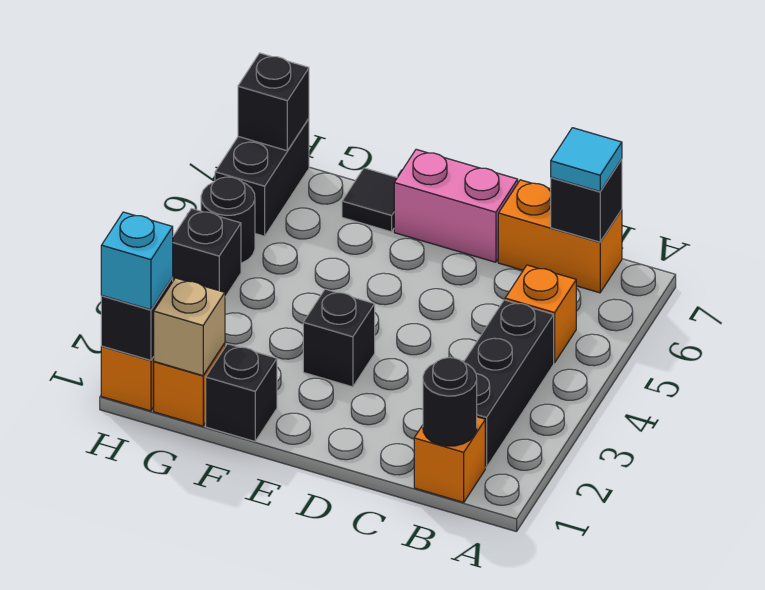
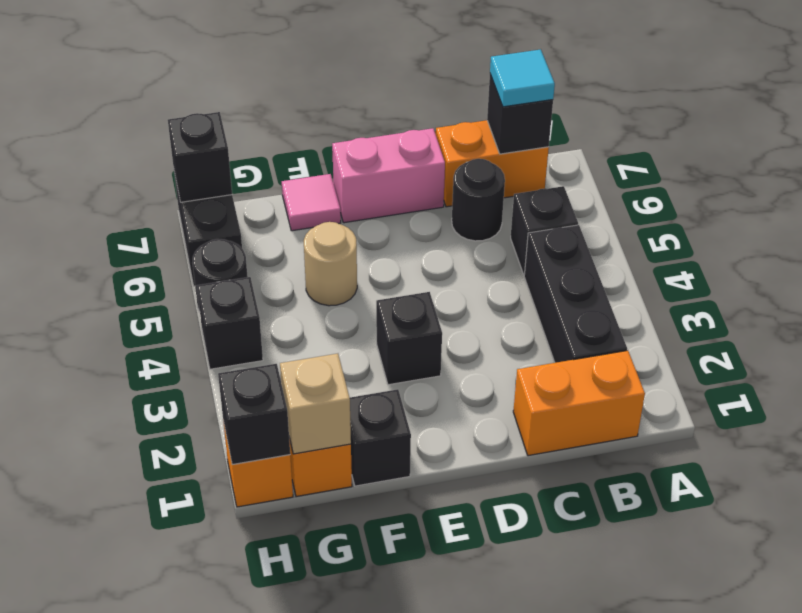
orange brick B1 level 1 -> orange brick B1:C1 level 1
black round brick B1 level 2 -> black round brick C6 level 1
orange brick B5 level 1 -> black brick B5 level 1
none -> tan round brick F5 level 1
black tile F7 level 1 -> pink tile F7 level 1
cyan brick H1 level 3 -> none

